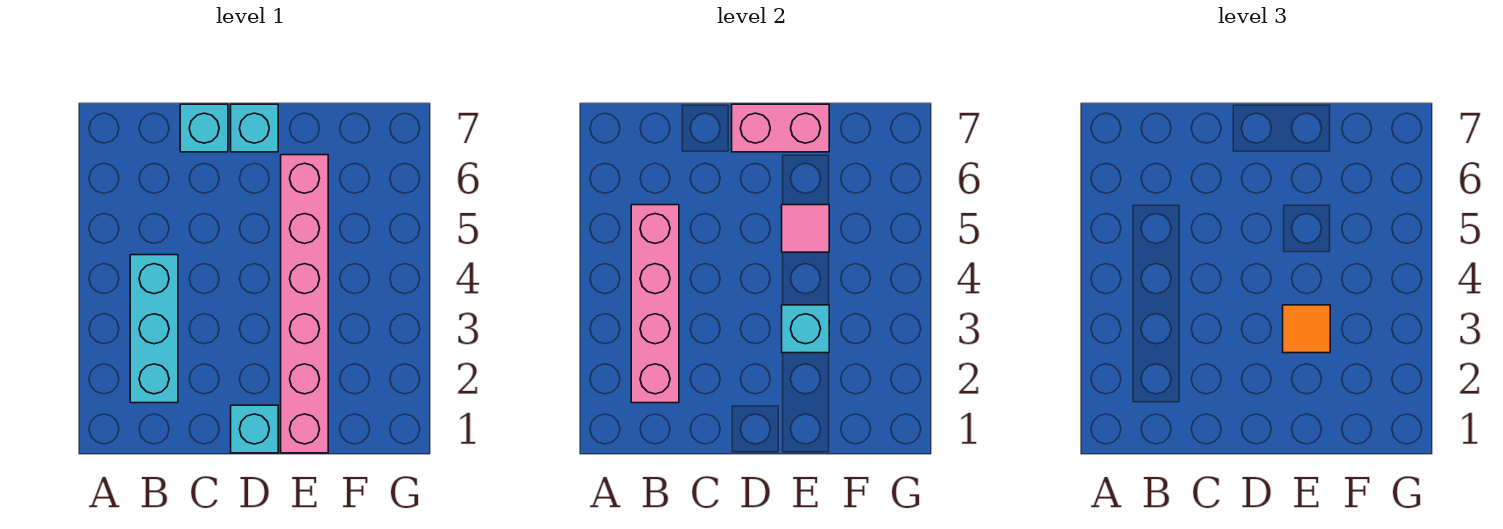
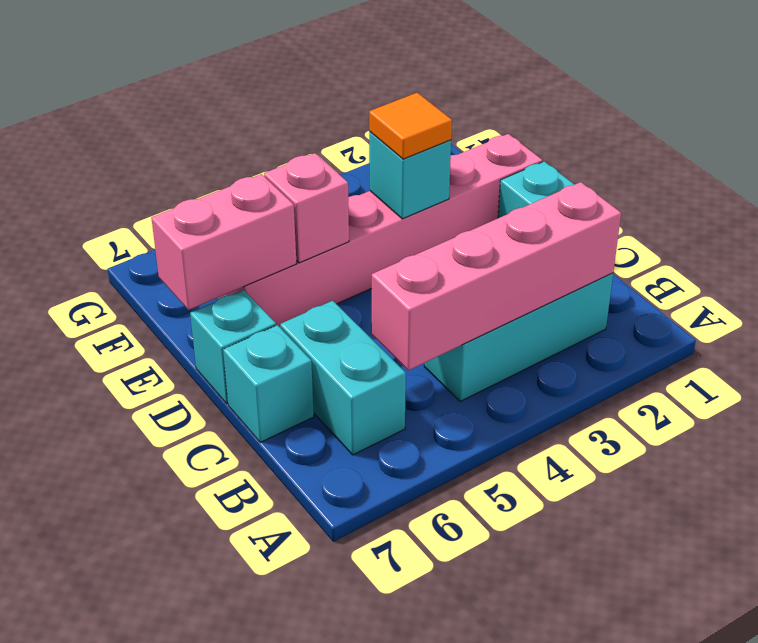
none -> cyan brick B6:C6 level 1
pink brick D7:E7 level 2 -> pink brick E6:E7 level 2
pink tile E5 level 2 -> pink brick E5 level 2

